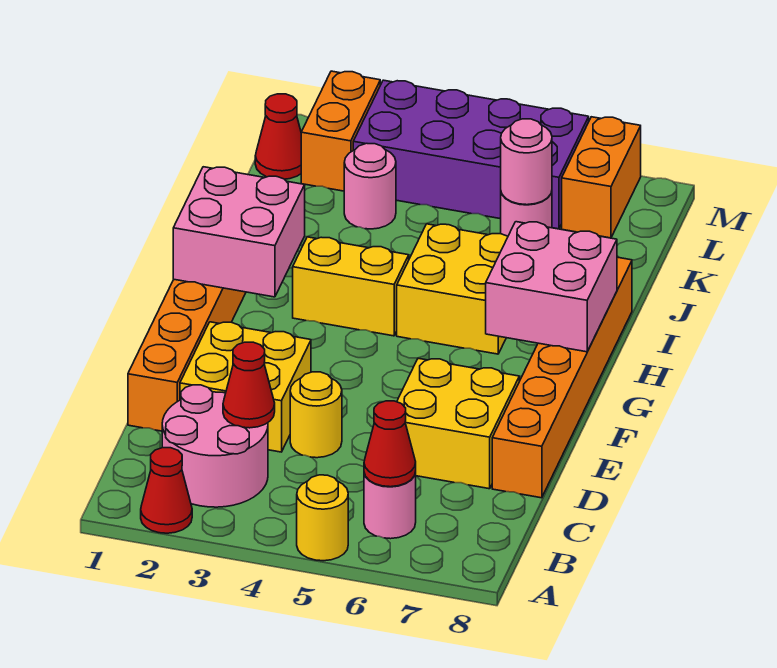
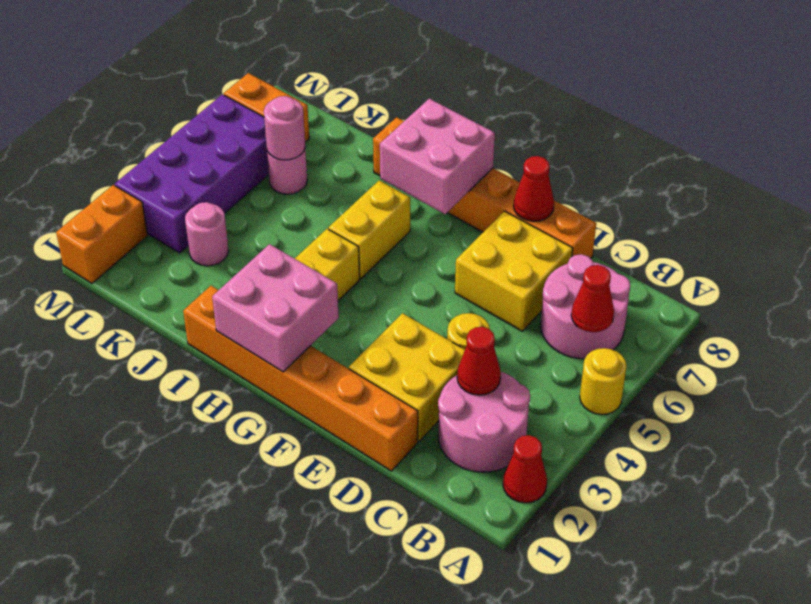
pink round brick B6 level 1 -> pink round brick B6:C7 level 1
yellow brick H5:I6 level 1 -> yellow brick H5:H6 level 1
red cone L1 level 1 -> red cone E8 level 2
orange brick L2:M2 level 1 -> orange brick M1:M2 level 1

